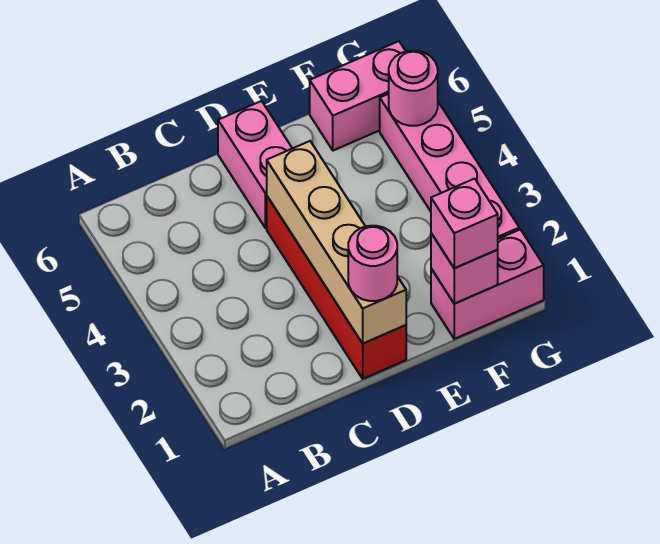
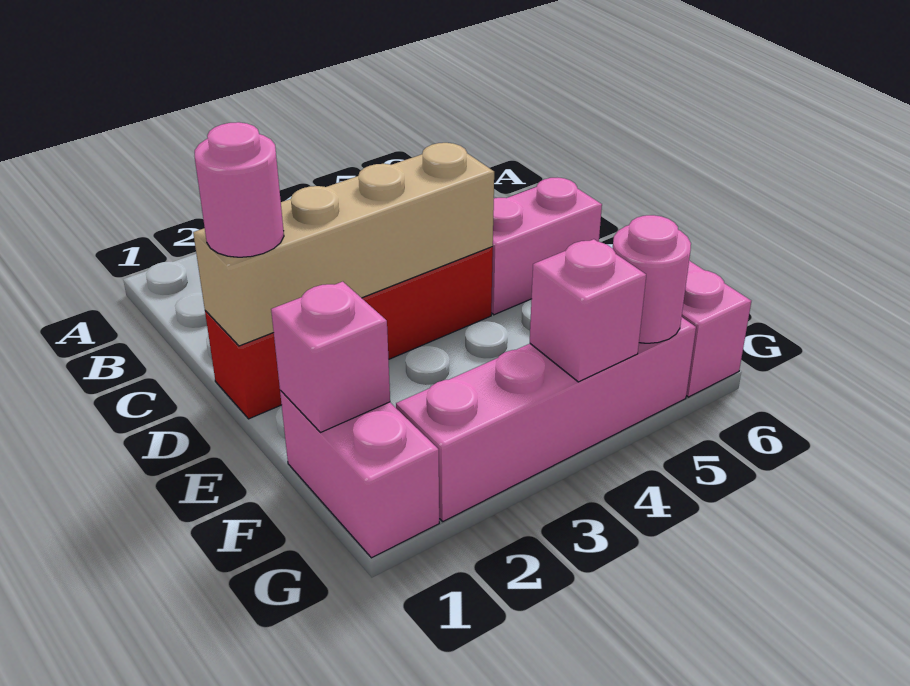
pink brick F1 level 3 -> pink brick G4 level 2

